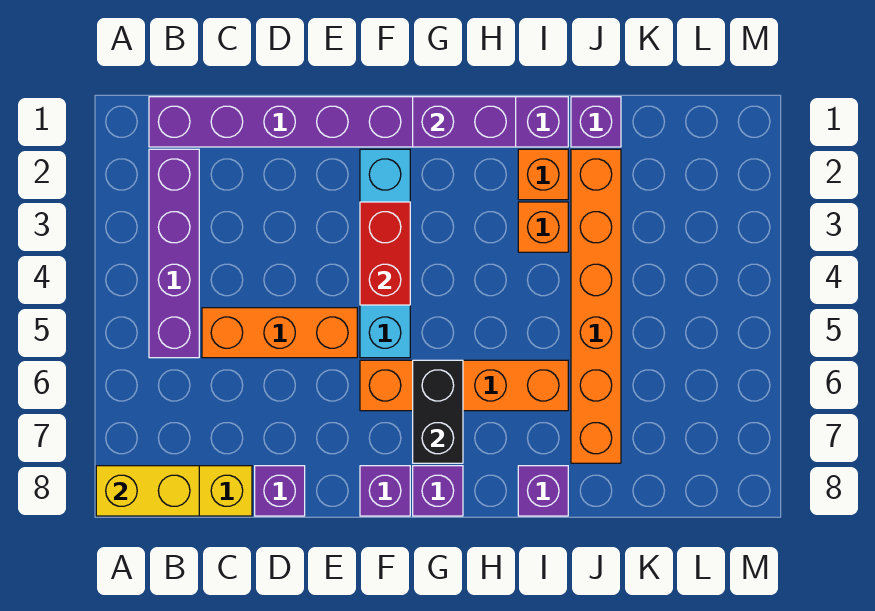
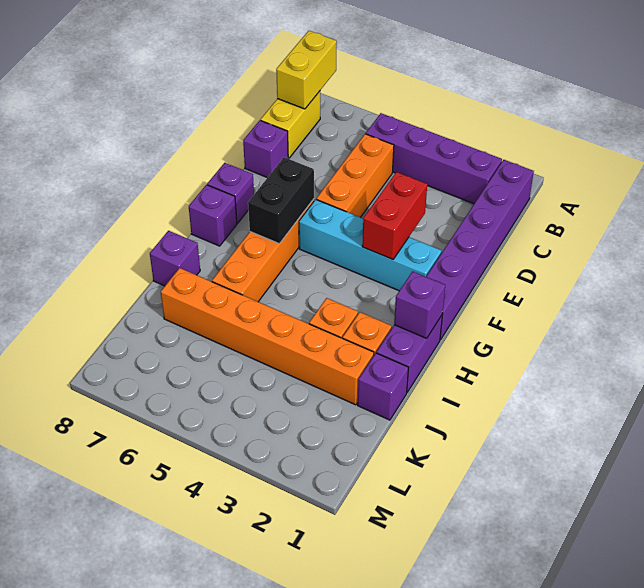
red brick F3:F4 level 2 -> red brick E3:F3 level 2
purple brick G1:H1 level 2 -> purple brick H1 level 2
black brick G6:G7 level 2 -> black brick F6:G6 level 2

